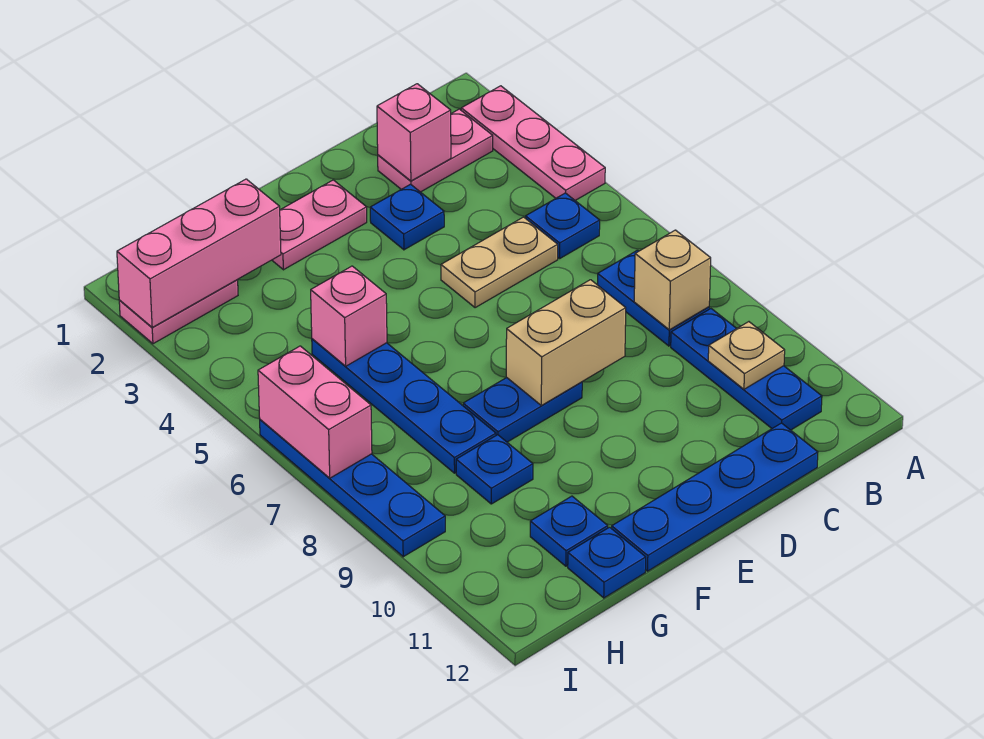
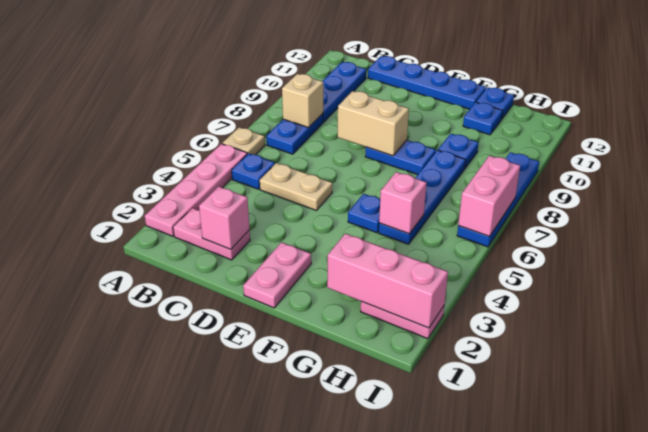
pink plate A2:A4 level 1 -> pink plate A2:A5 level 1
tan plate B10 level 2 -> tan plate A6 level 1
blue plate D3 level 1 -> blue plate F5 level 1
pink plate E2:F2 level 1 -> pink plate E1:E2 level 1

